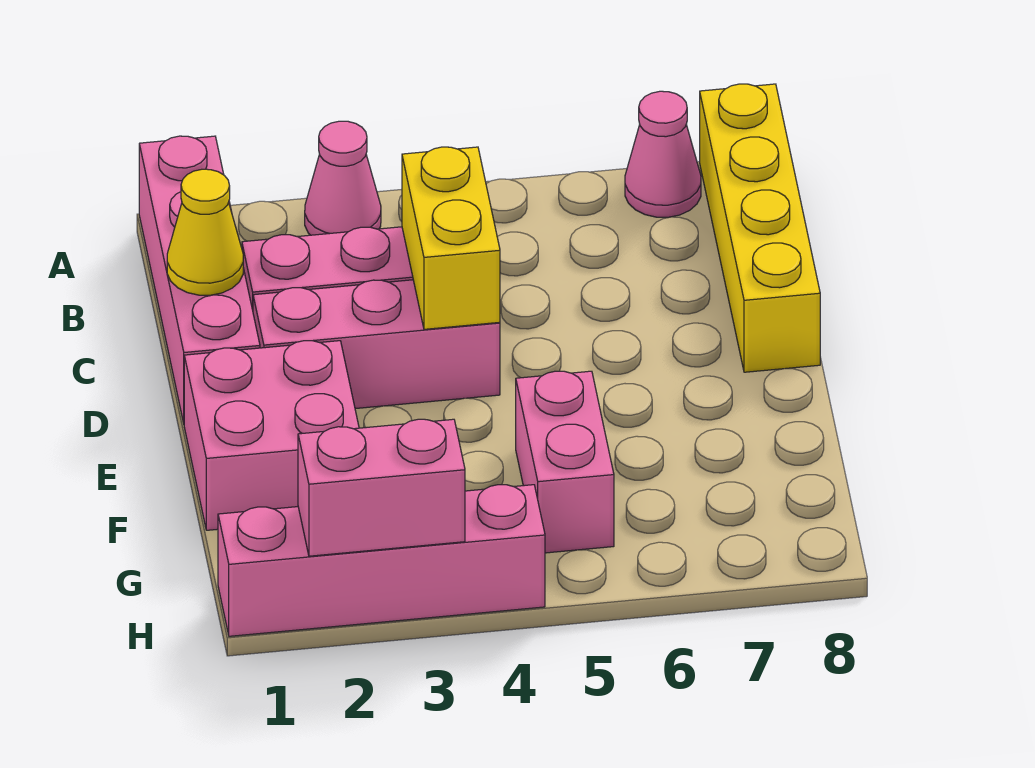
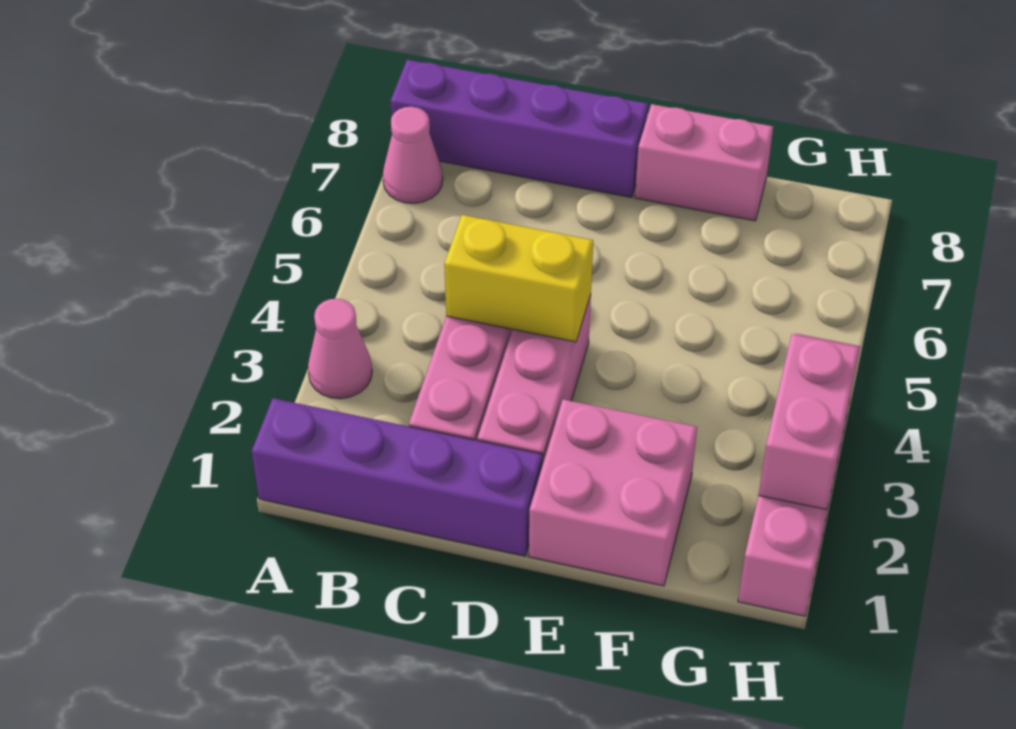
pink brick A1:D1 level 1 -> purple brick A1:D1 level 1
yellow brick A8:D8 level 1 -> purple brick A8:D8 level 1
yellow cone C1 level 2 -> none
pink brick F5:G5 level 1 -> pink brick E8:F8 level 1

